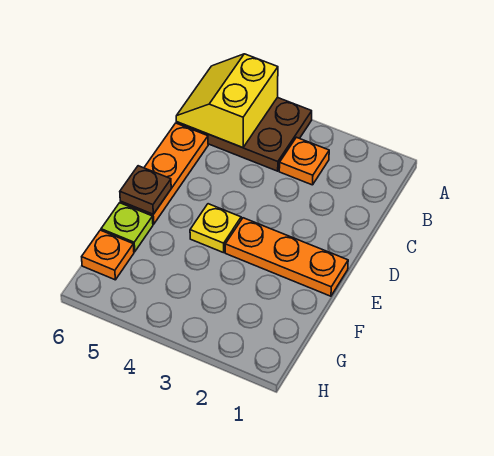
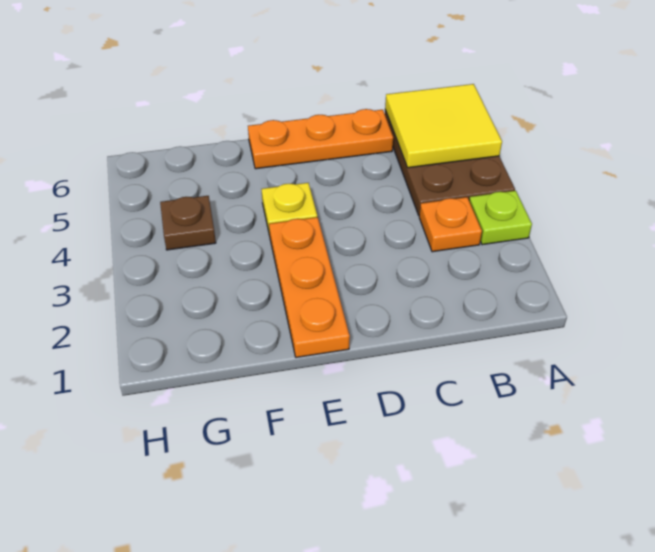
yellow slope A5:B6 level 2 top 5 -> yellow tile A5:B6 level 2
brown plate E6 level 2 -> brown plate G4 level 1
lime plate F6 level 1 -> lime plate A3 level 1
orange plate G6 level 1 -> none

